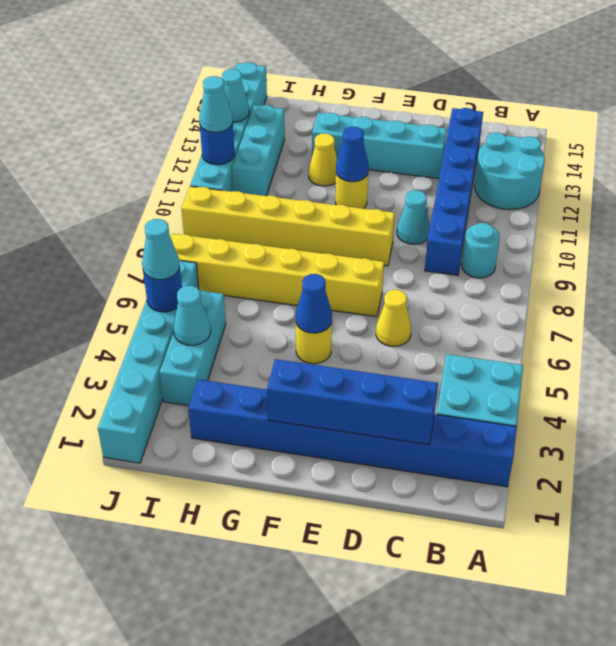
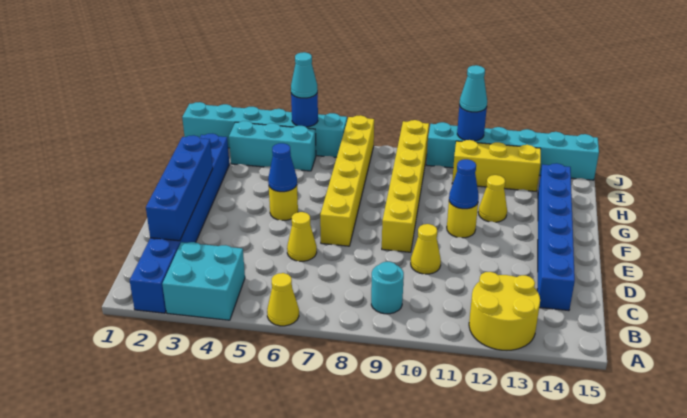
none -> yellow cone A6 level 1
cyan round brick A12:B13 level 1 -> yellow round brick A12:B13 level 1
blue brick C9:C14 level 1 -> blue brick C14:H14 level 1
cyan cone D10 level 1 -> yellow cone D10 level 1
cyan brick D13:G13 level 1 -> none
cyan cone I4 level 2 -> none
cyan brick I11:I13 level 1 -> yellow brick I11:I13 level 1
cyan cone J13 level 2 -> none

